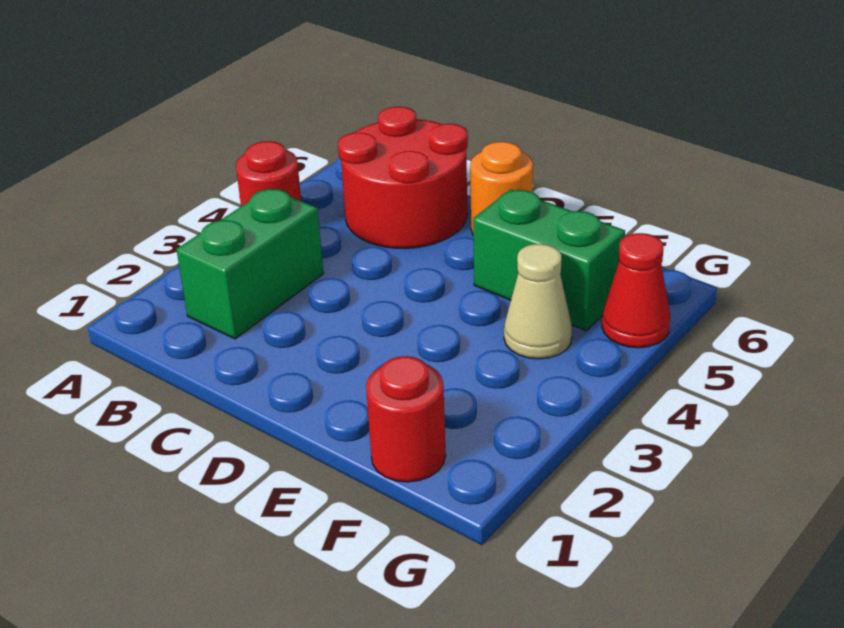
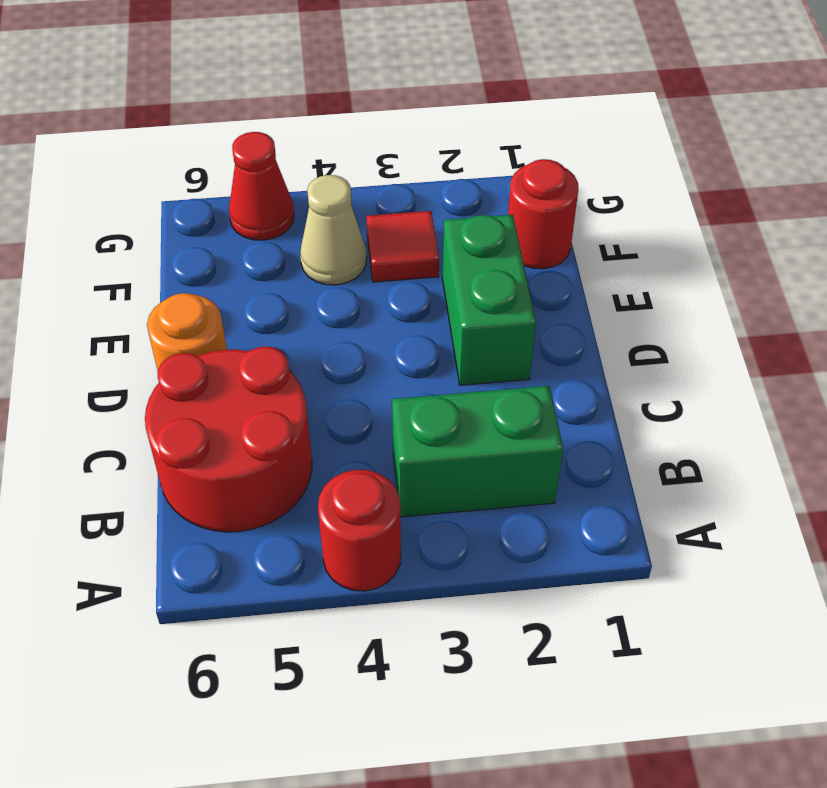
green brick E5:F5 level 1 -> green brick D2:E2 level 1
none -> red tile F3 level 1

